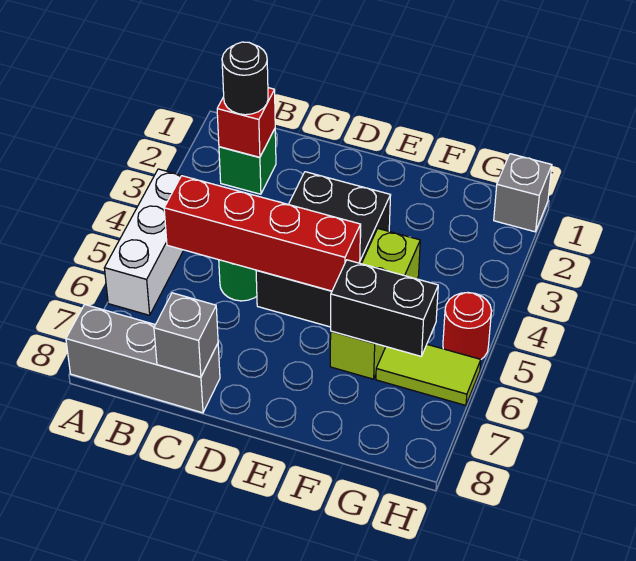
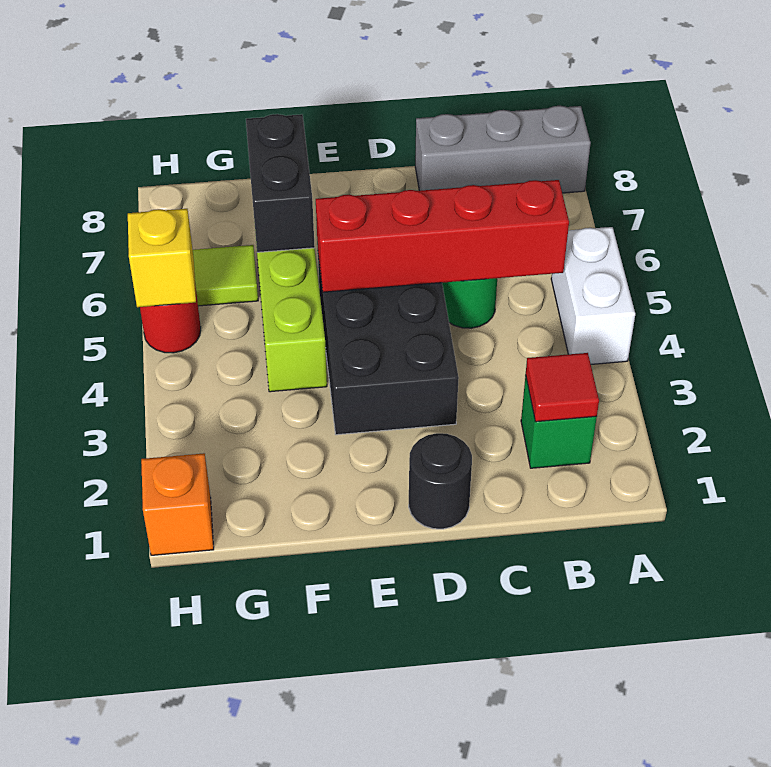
white brick A4:A6 level 1 -> white brick A4:A5 level 1
red brick B2 level 2 -> red tile B2 level 2
black round brick B2 level 3 -> black round brick D1 level 1
grey brick C8 level 2 -> none
black brick F6:G6 level 2 -> black brick F6:F7 level 2
grey brick H1 level 1 -> orange brick H1 level 1
none -> yellow brick H5 level 2

